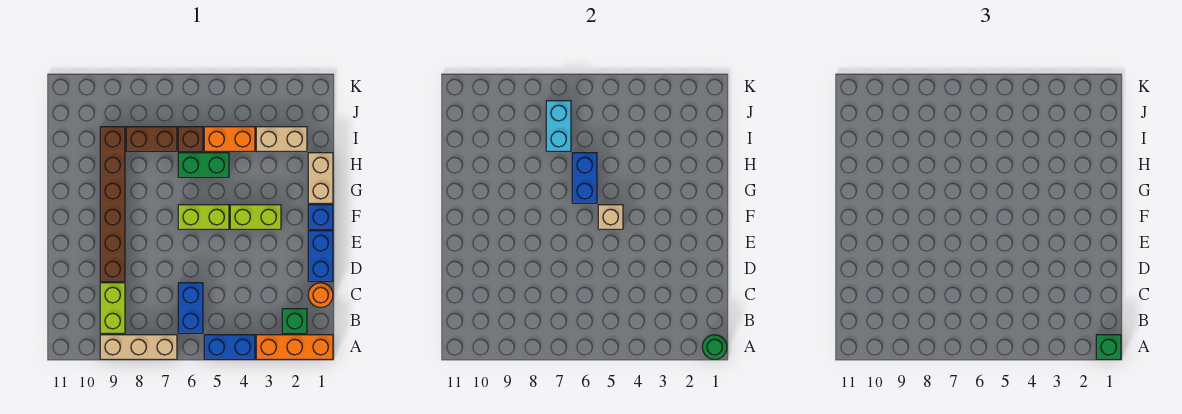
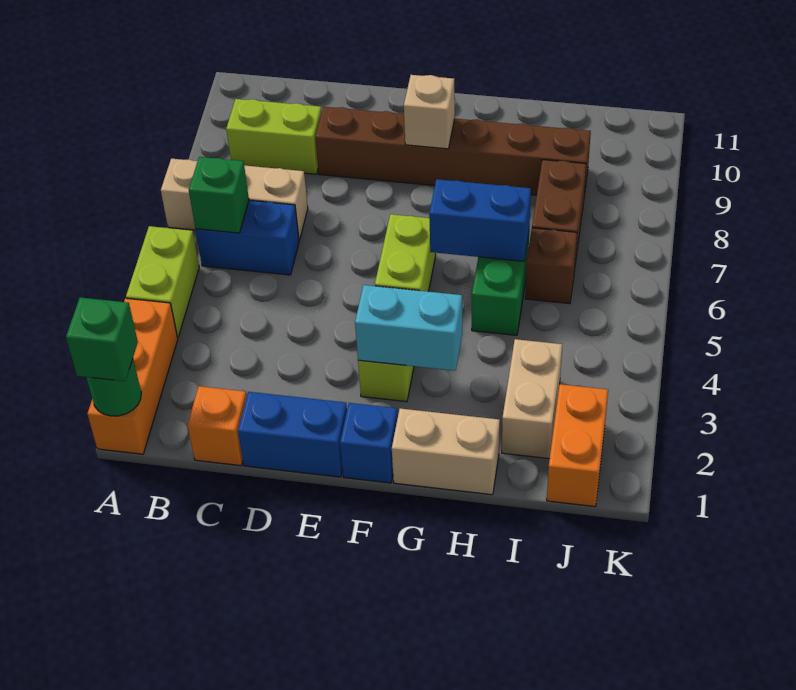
blue brick A4:A5 level 1 -> lime brick A4:A5 level 1
tan brick A7:A9 level 1 -> tan brick A7:C7 level 1
green brick B2 level 1 -> green brick B6 level 2
orange round brick C1 level 1 -> orange brick C1 level 1
tan brick F5 level 2 -> tan brick F9 level 2
orange brick I4:I5 level 1 -> orange brick J1:J2 level 1
cyan brick I7:J7 level 2 -> cyan brick F3:G3 level 2

